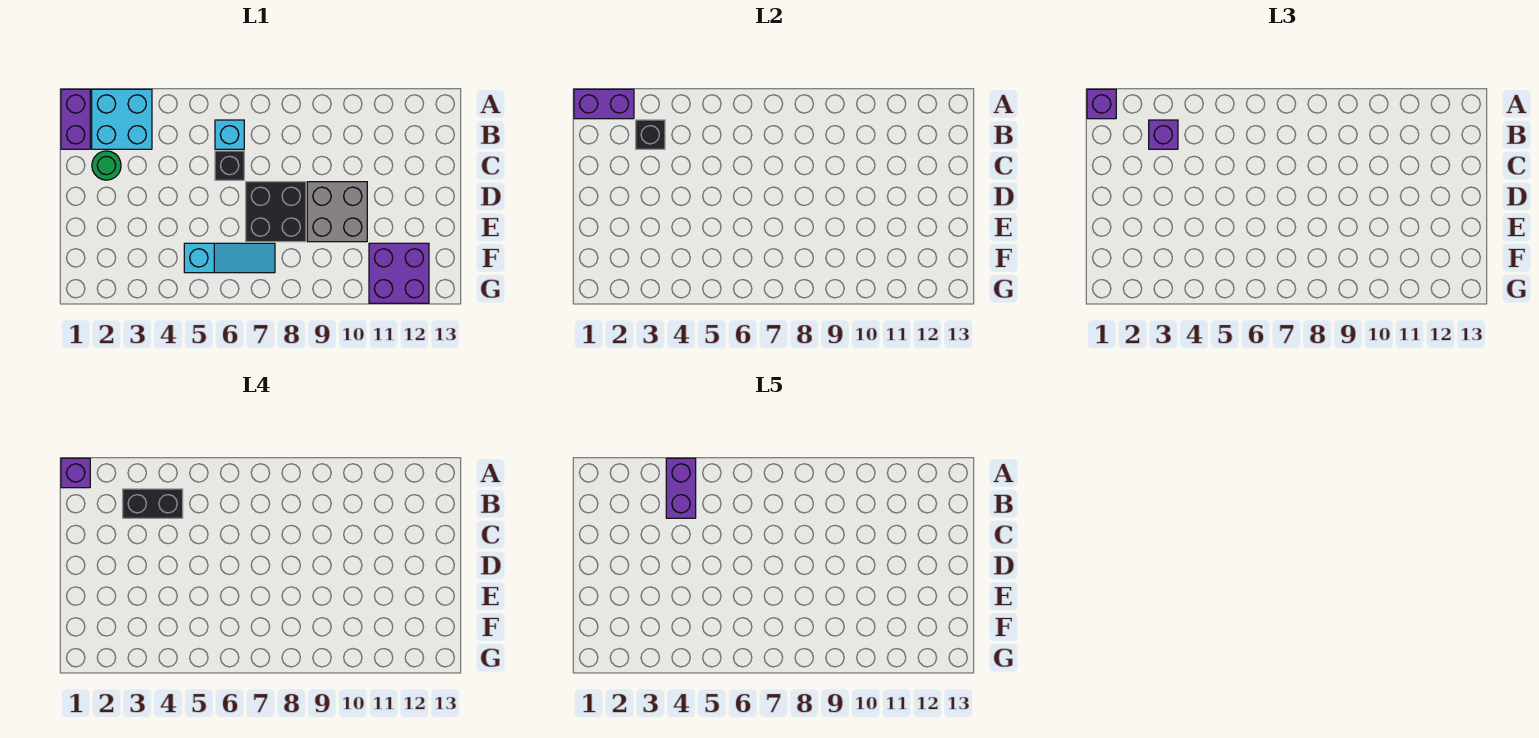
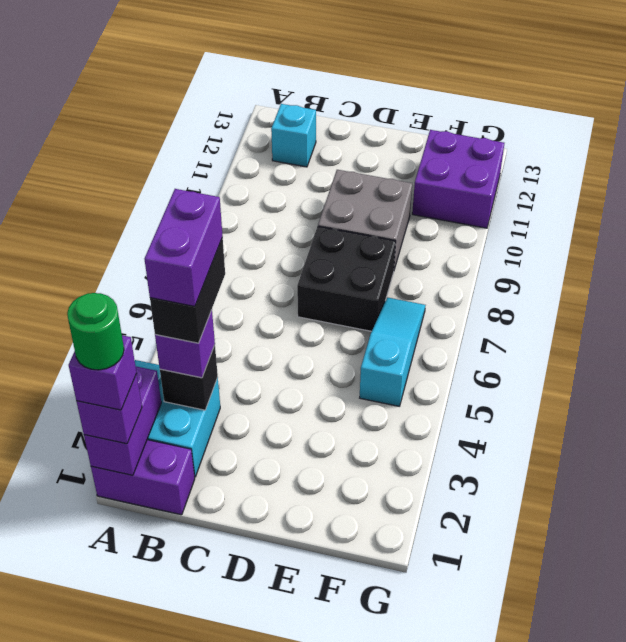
purple brick A4:B4 level 5 -> purple brick B3:B4 level 5
cyan brick B6 level 1 -> cyan brick B12 level 1
green round brick C2 level 1 -> green round brick A1 level 5
black brick C6 level 1 -> none

